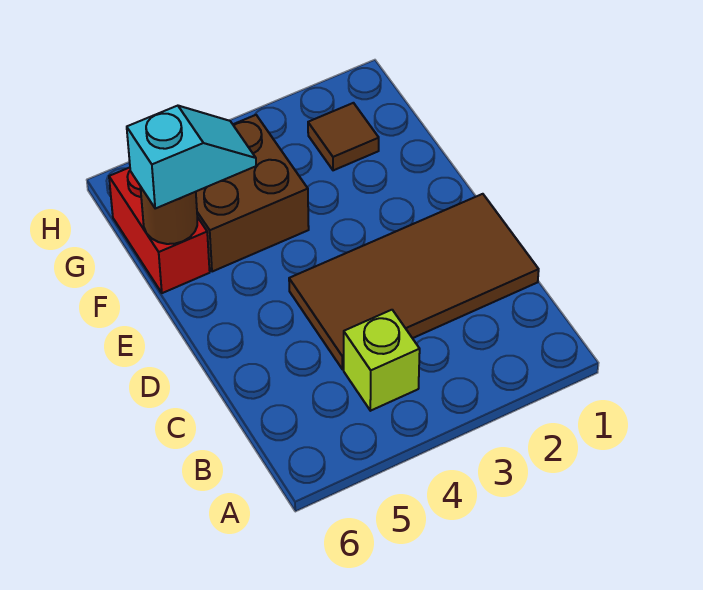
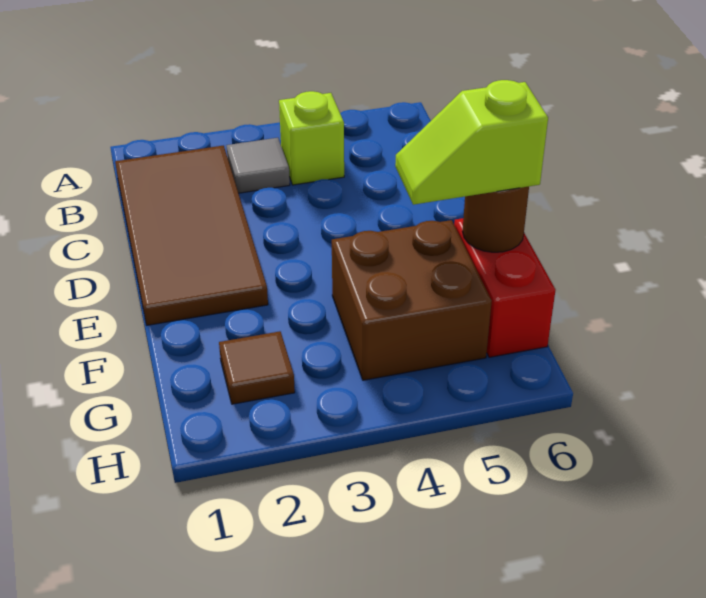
none -> grey tile B3 level 1
brown tile C1:D4 level 1 -> brown tile B1:E2 level 1
cyan slope F5:F6 level 3 top 6 -> lime slope F5:F6 level 3 top 6

